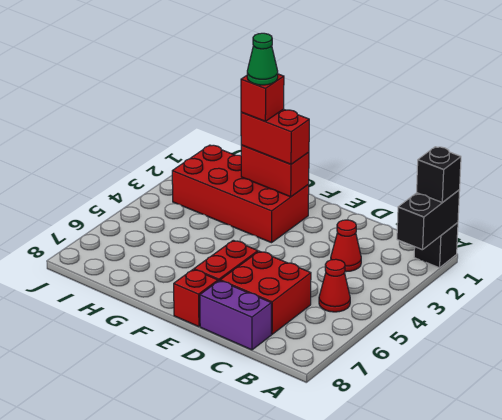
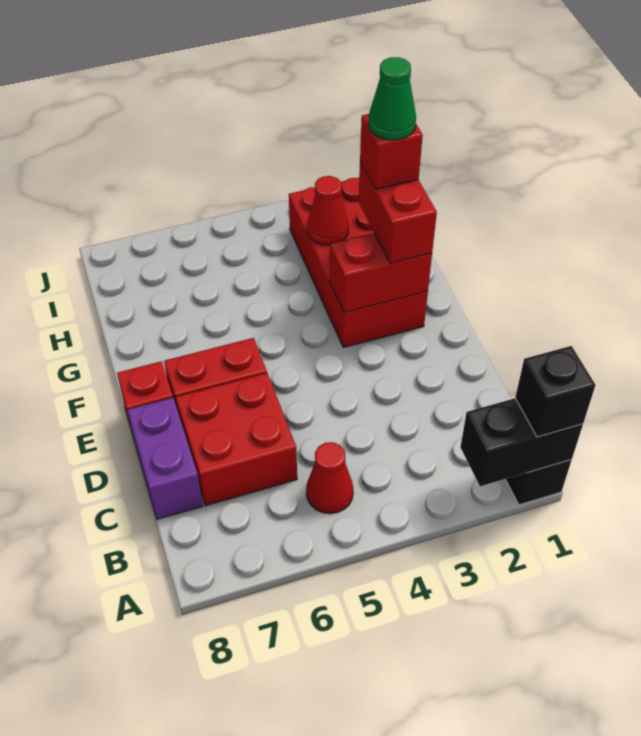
red cone C3 level 1 -> red cone H3 level 2
red brick F2:G2 level 2 -> red brick F2:F3 level 2

